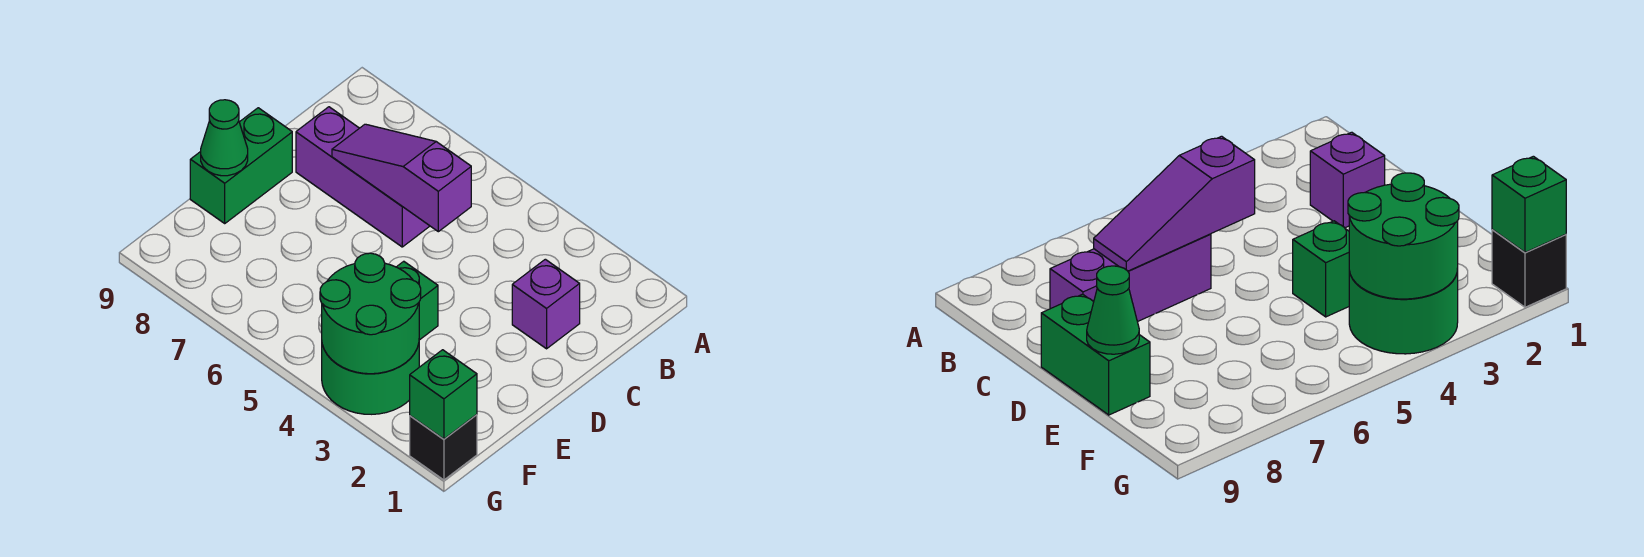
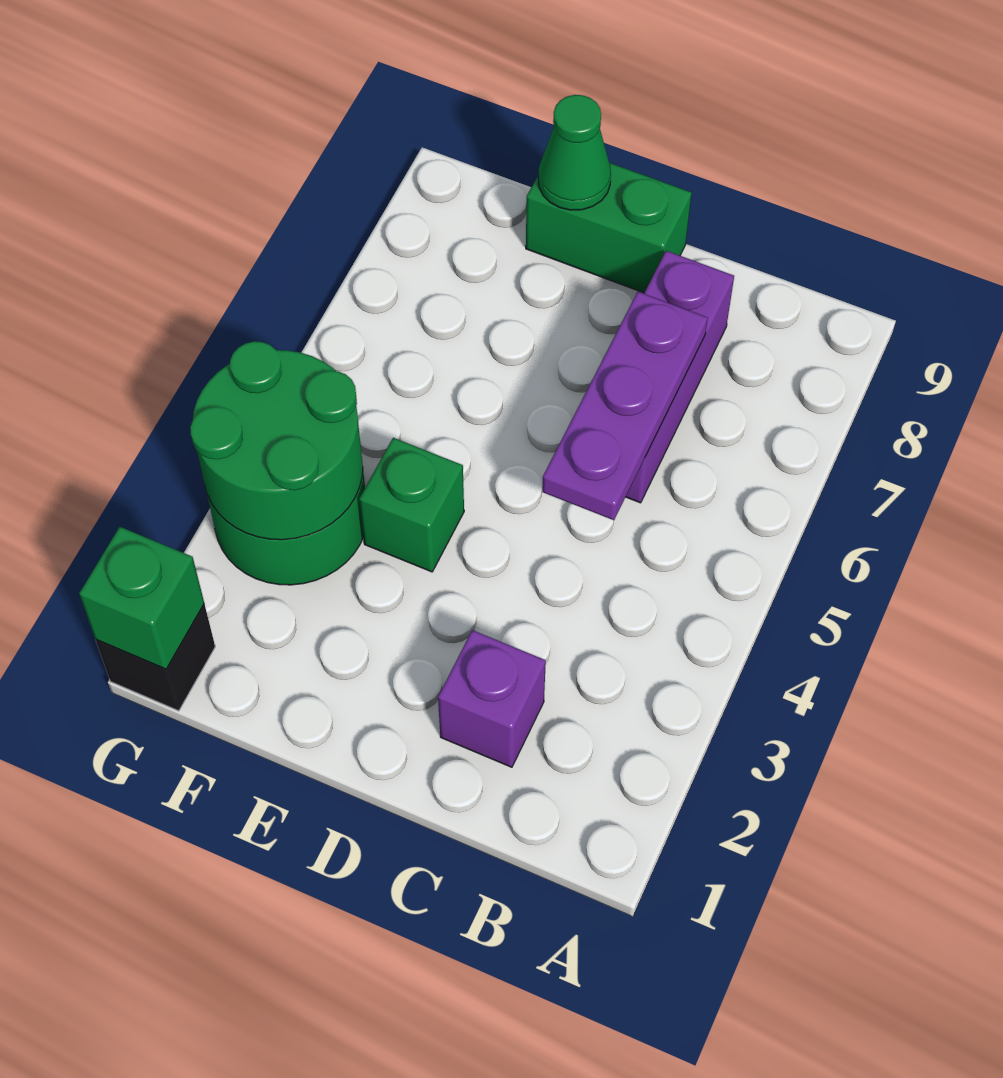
purple slope C5:C7 level 2 top 5 -> purple plate C5:C7 level 2

